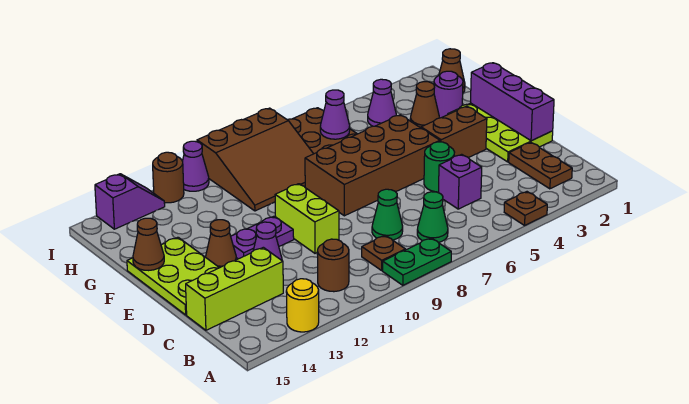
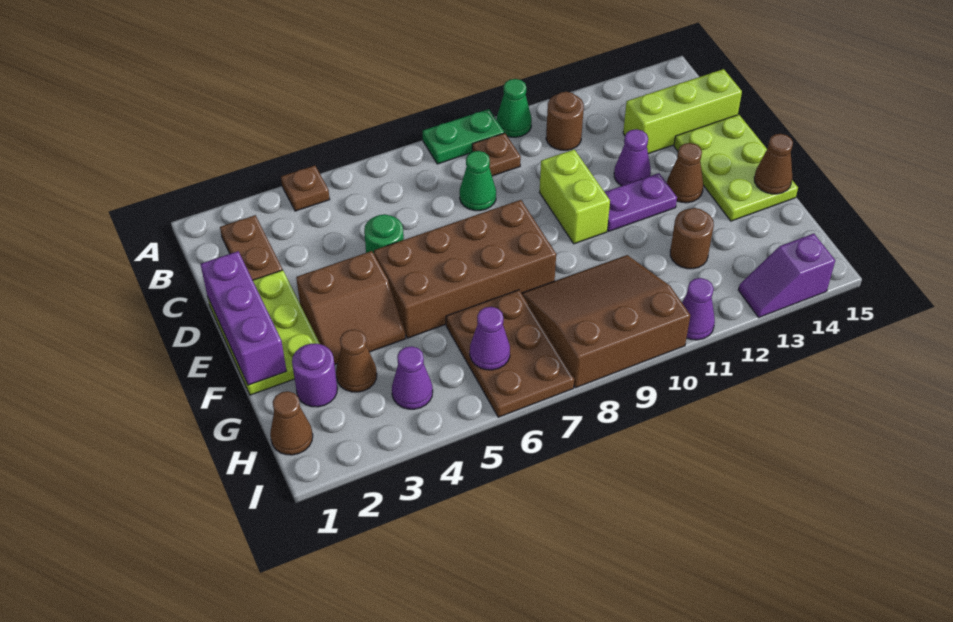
yellow round brick A13 level 1 -> none
green cone B7 level 1 -> green cone A10 level 1
purple brick C5 level 1 -> none
brown round brick I12 level 1 -> brown round brick G12 level 1

